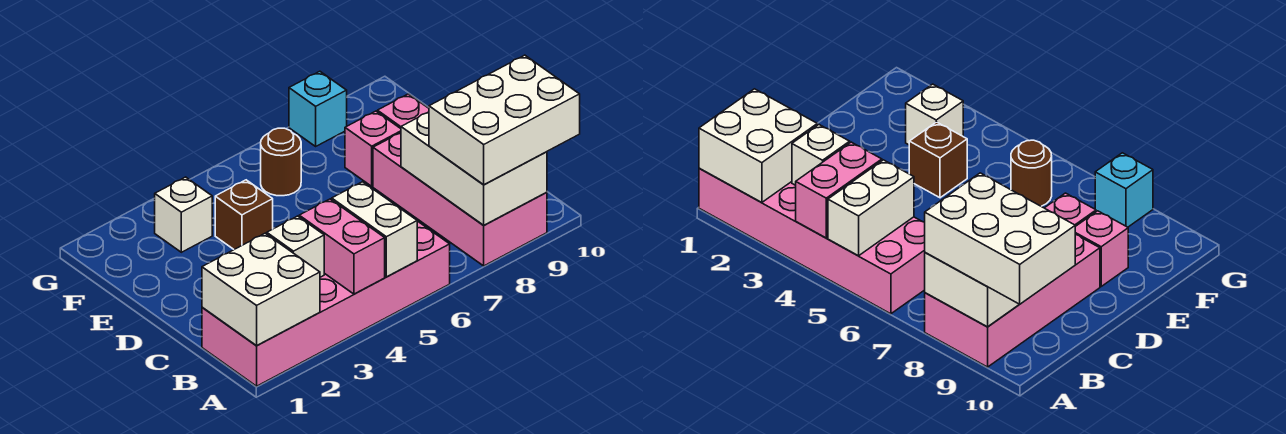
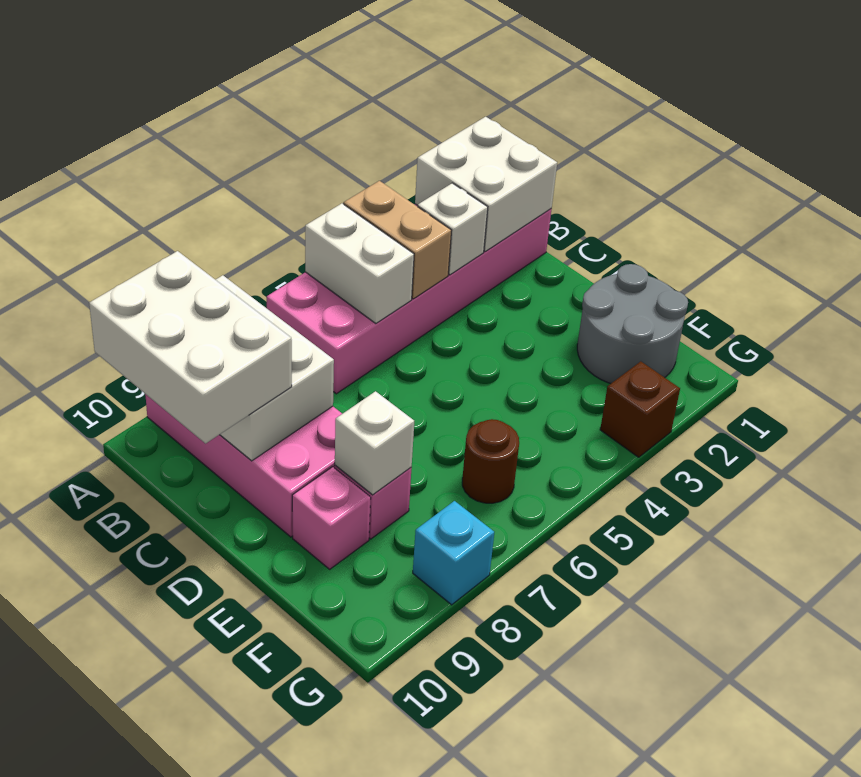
pink brick A4:B4 level 2 -> tan brick A4:B4 level 2
white brick A8:B10 level 3 -> white brick A9:C10 level 3
none -> grey round brick E1:F2 level 1
brown brick E4 level 1 -> brown brick G3 level 1
white brick F3 level 1 -> white brick E8 level 2

